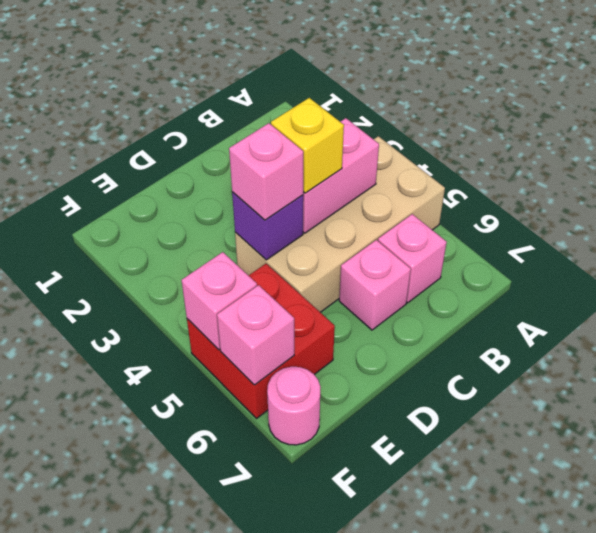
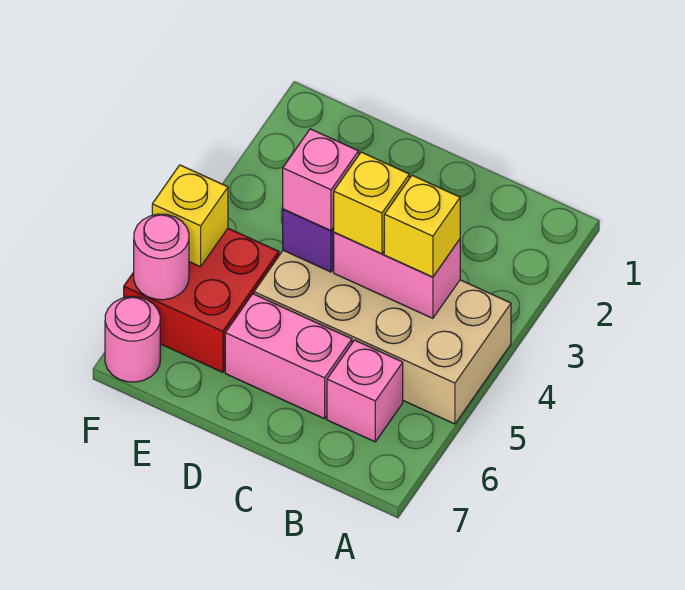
none -> yellow brick B4 level 3
pink brick C6 level 1 -> pink brick C6:D6 level 1
pink brick F5 level 2 -> yellow brick F5 level 2
pink brick F6 level 2 -> pink round brick F6 level 2

